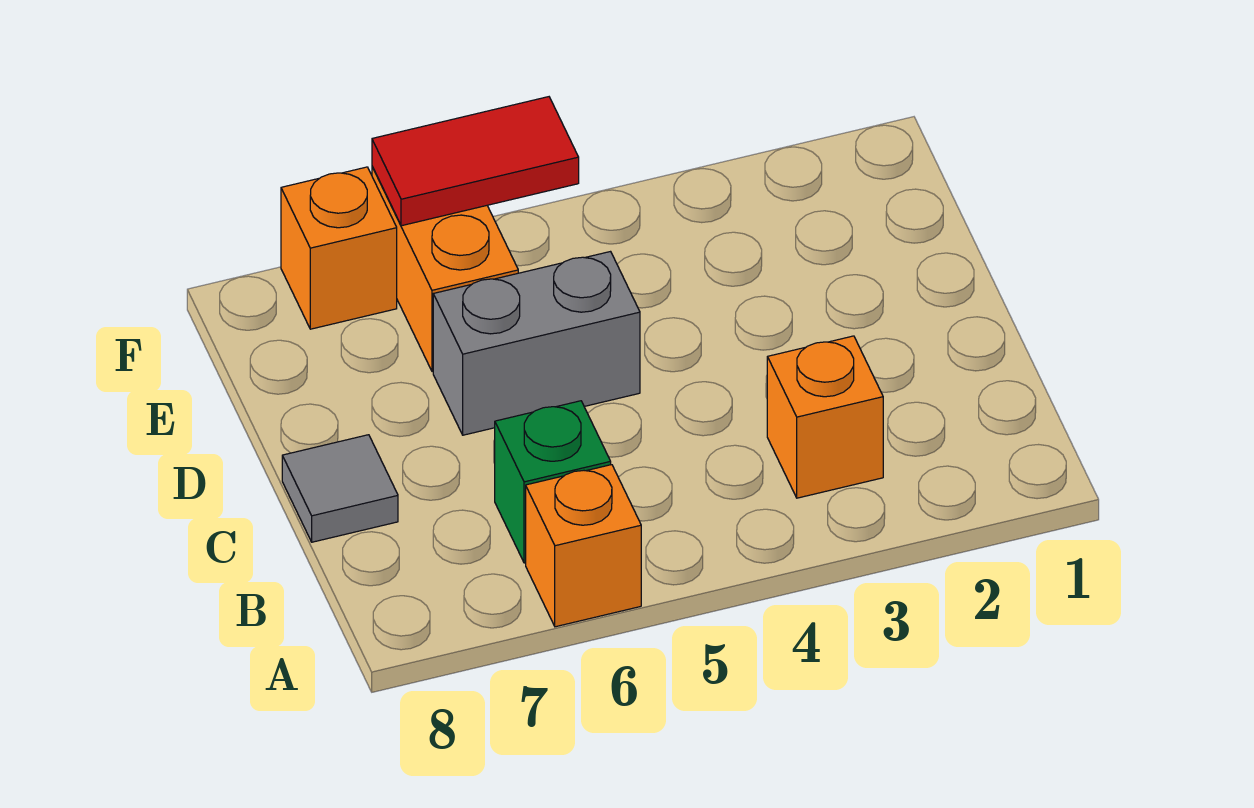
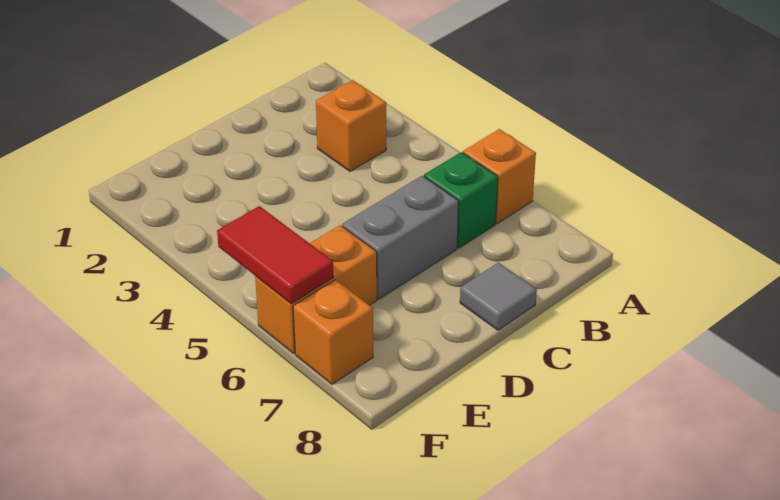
grey brick D5:D6 level 1 -> grey brick C6:D6 level 1

